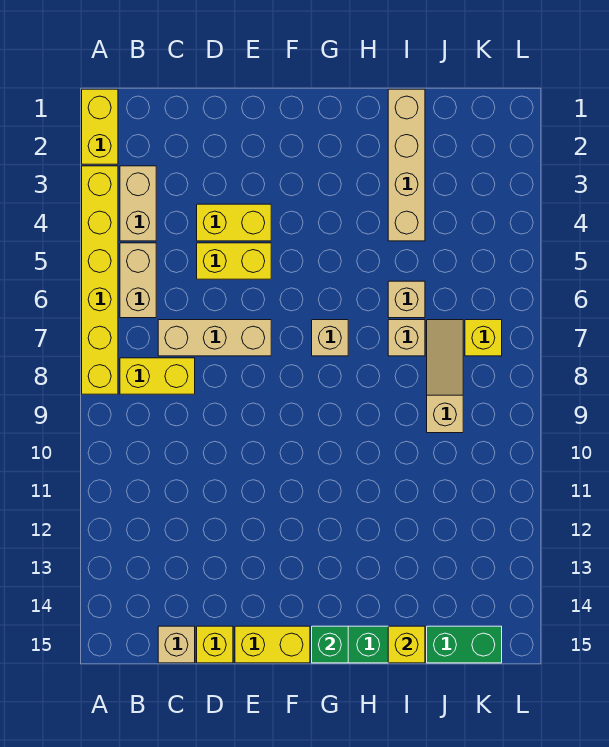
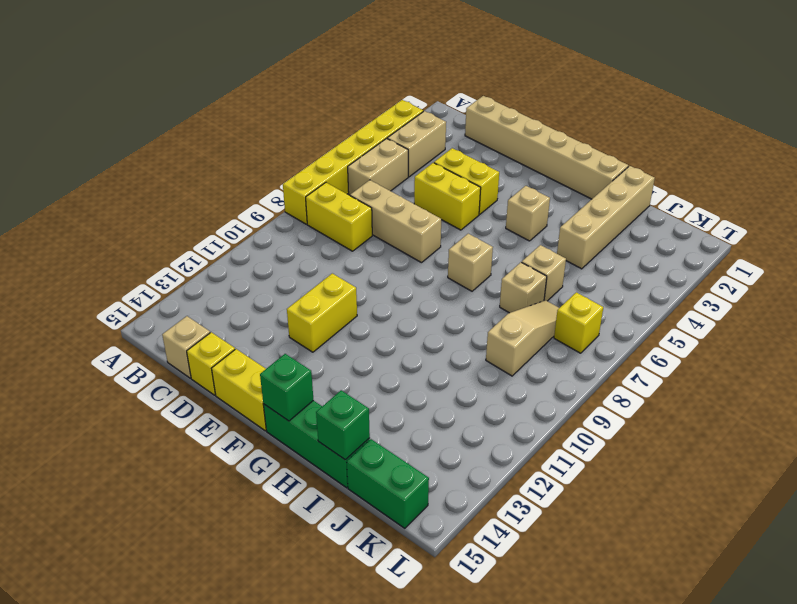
yellow brick A1:A2 level 1 -> yellow brick E11:E12 level 1
none -> tan brick C1:H1 level 1
none -> tan brick G4 level 1
yellow brick I15 level 2 -> green brick I15 level 2

